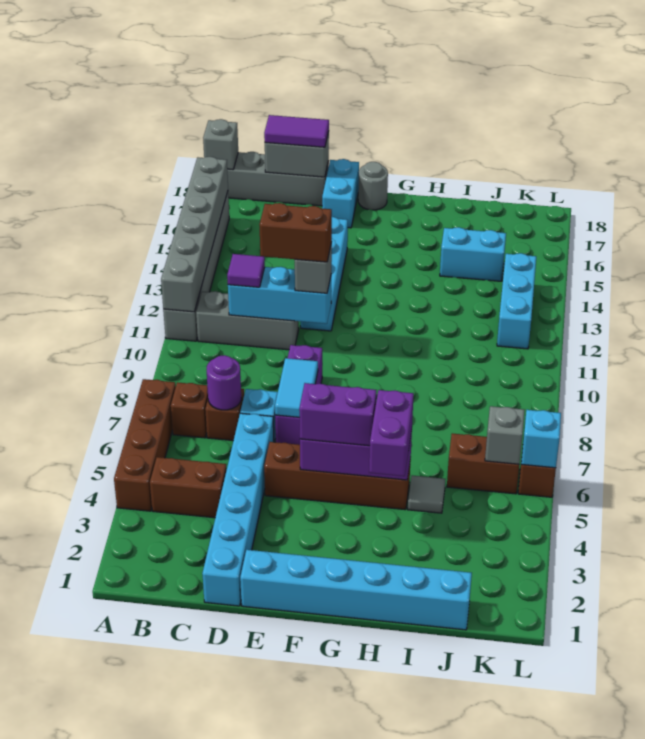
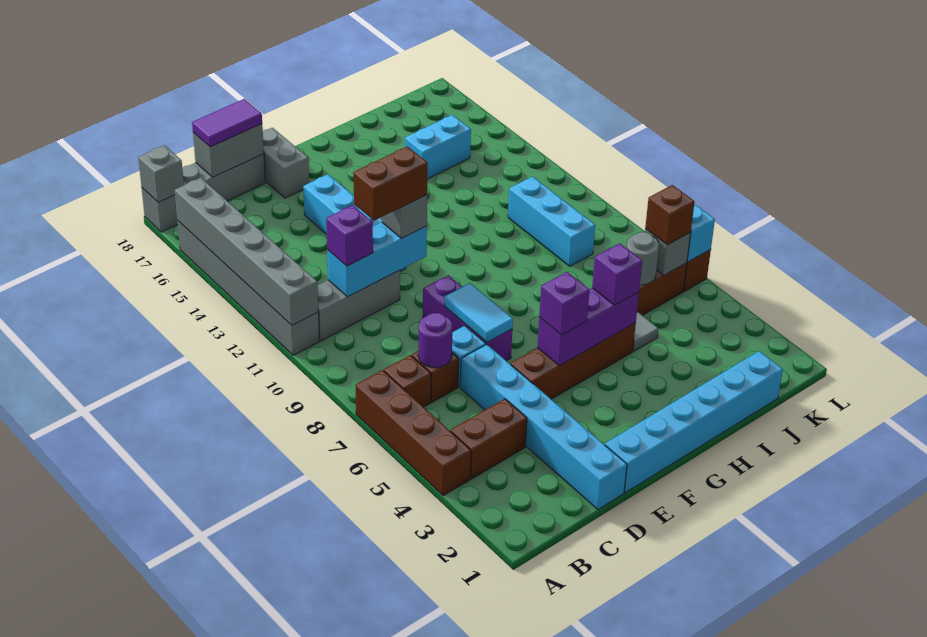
purple tile C11 level 3 -> purple brick C11 level 3
cyan brick E17:E18 level 1 -> grey brick E17:E18 level 1
purple brick F5:G5 level 3 -> purple brick F5 level 3
grey round brick F18 level 1 -> grey round brick J6 level 2
purple brick H4:H5 level 3 -> purple brick H5 level 3
none -> brown brick K6 level 3
cyan brick K12:K14 level 1 -> cyan brick J9:J11 level 1

